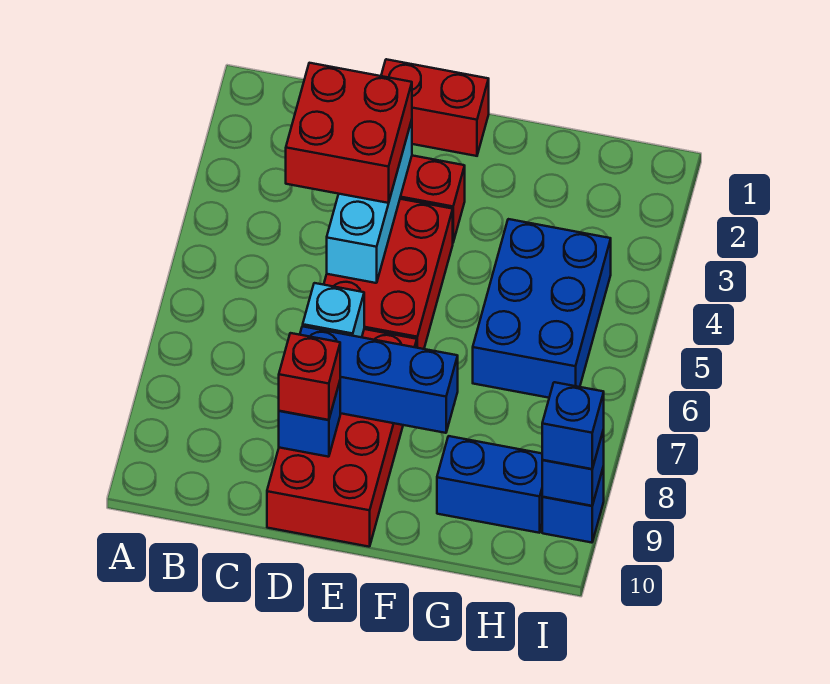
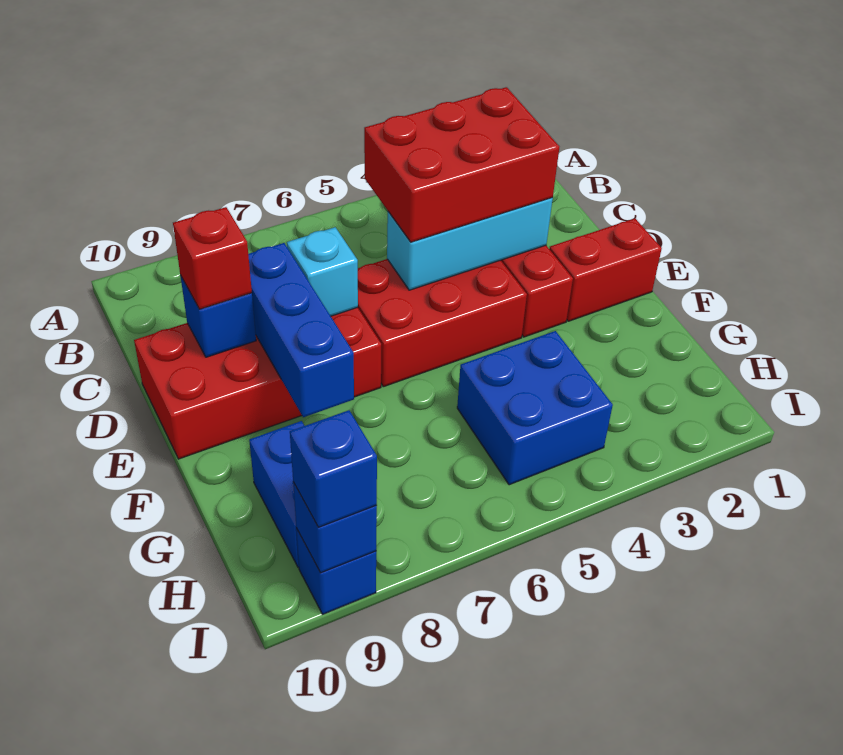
red brick C3:D4 level 3 -> red brick C3:D5 level 3
red brick D1:E1 level 1 -> red brick E1:E2 level 1
blue brick G4:H6 level 1 -> blue brick G4:H5 level 1

